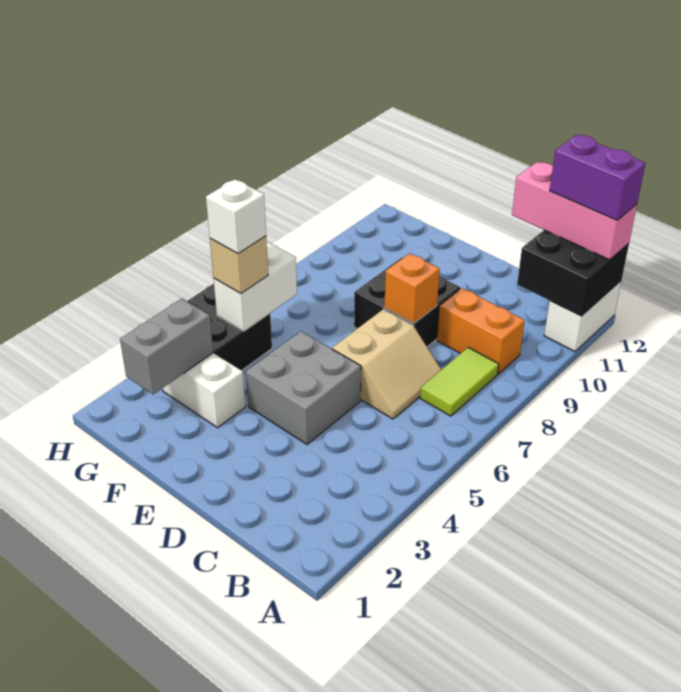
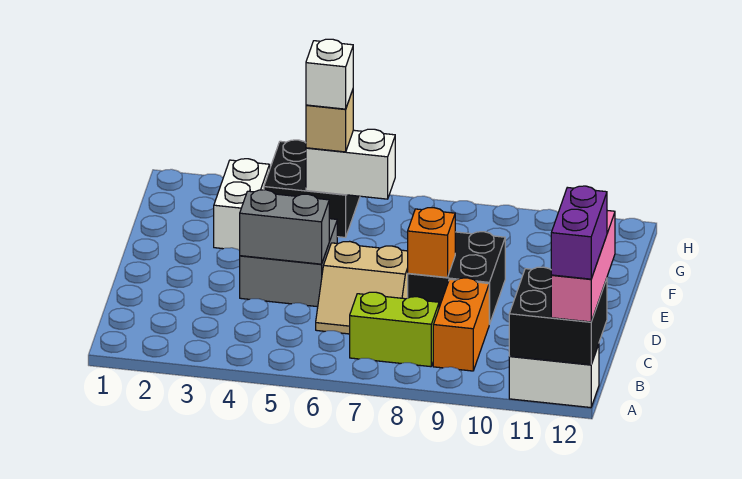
lime tile B7:B8 level 1 -> lime brick B7:B8 level 1
grey brick G2:G3 level 2 -> grey brick D4:D5 level 2

